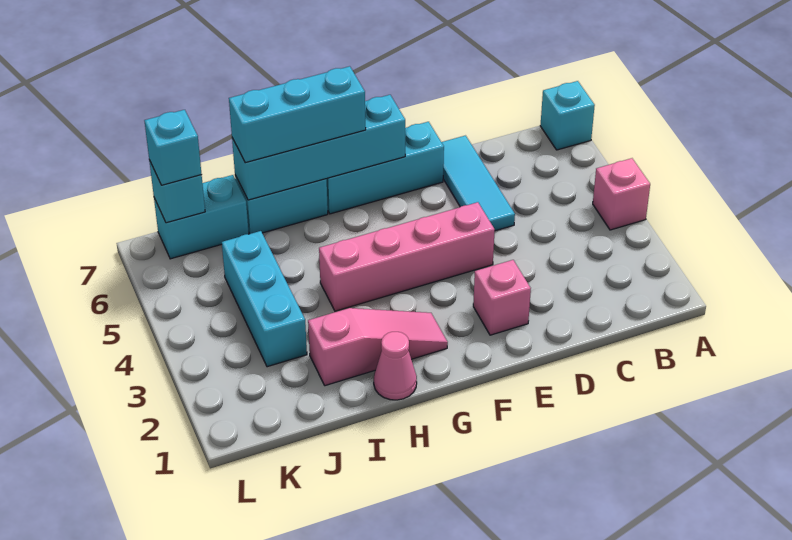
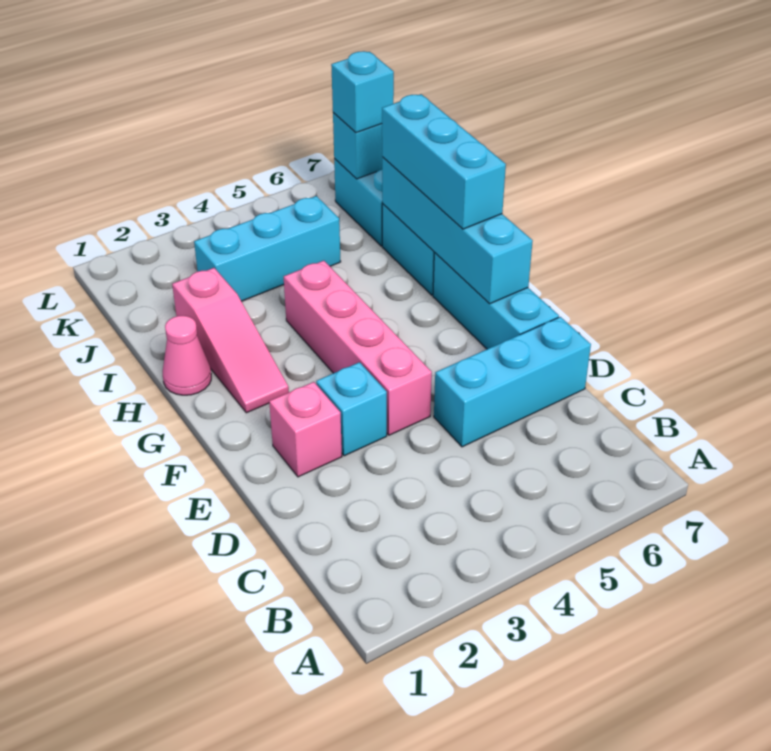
pink brick A4 level 1 -> none
cyan brick A7 level 1 -> cyan brick E3 level 1
cyan tile D5:D7 level 1 -> cyan brick D5:D7 level 1

